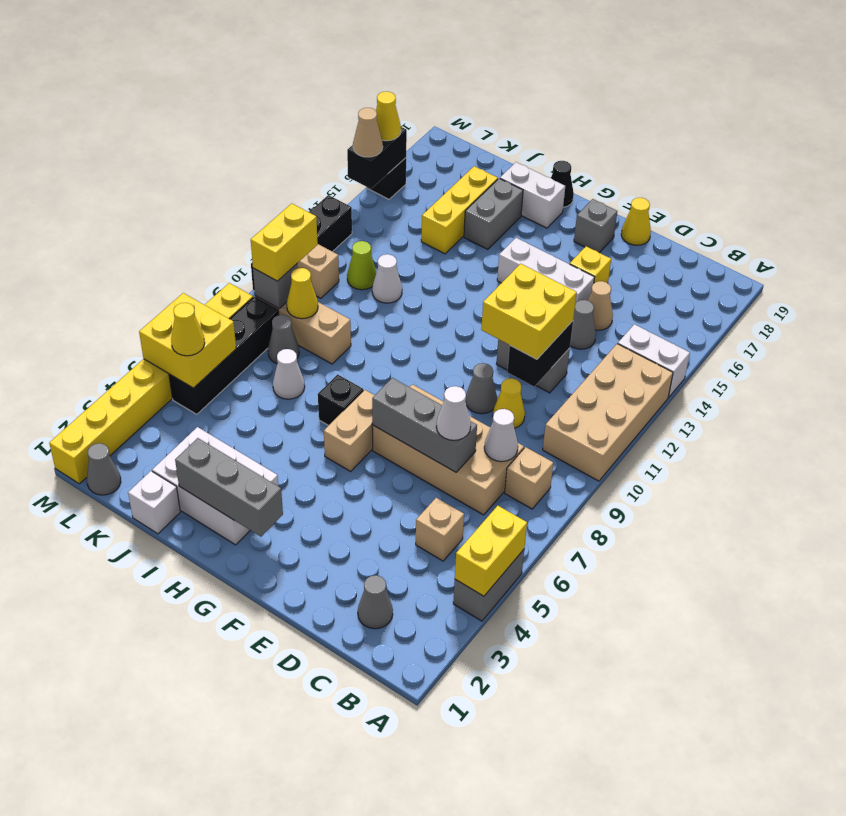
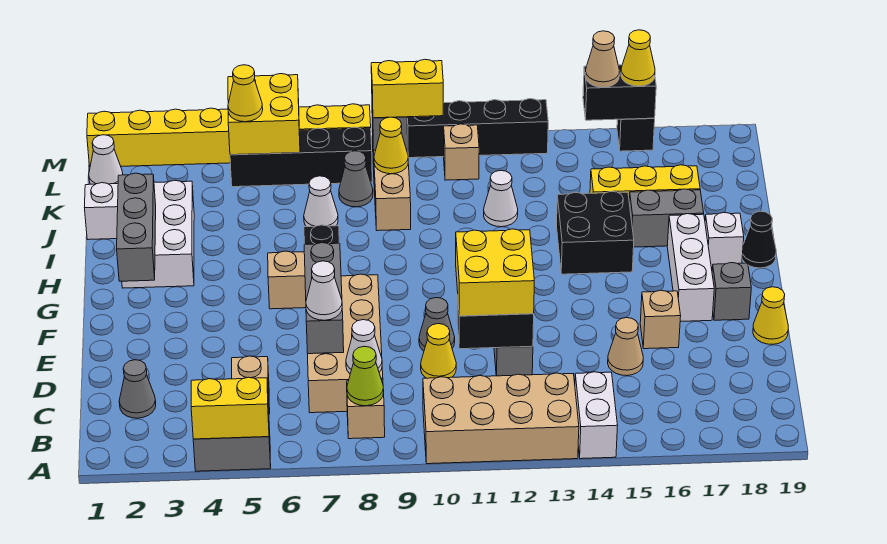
grey cone D14 level 1 -> none
white brick E15:G15 level 1 -> white brick F17:H17 level 1
yellow brick E16 level 1 -> tan brick E16 level 1
none -> black brick H14:I15 level 1
white brick H18:I18 level 1 -> white brick H18 level 1
lime cone K12 level 1 -> lime cone B8 level 2
grey cone L1 level 1 -> white cone L1 level 1

